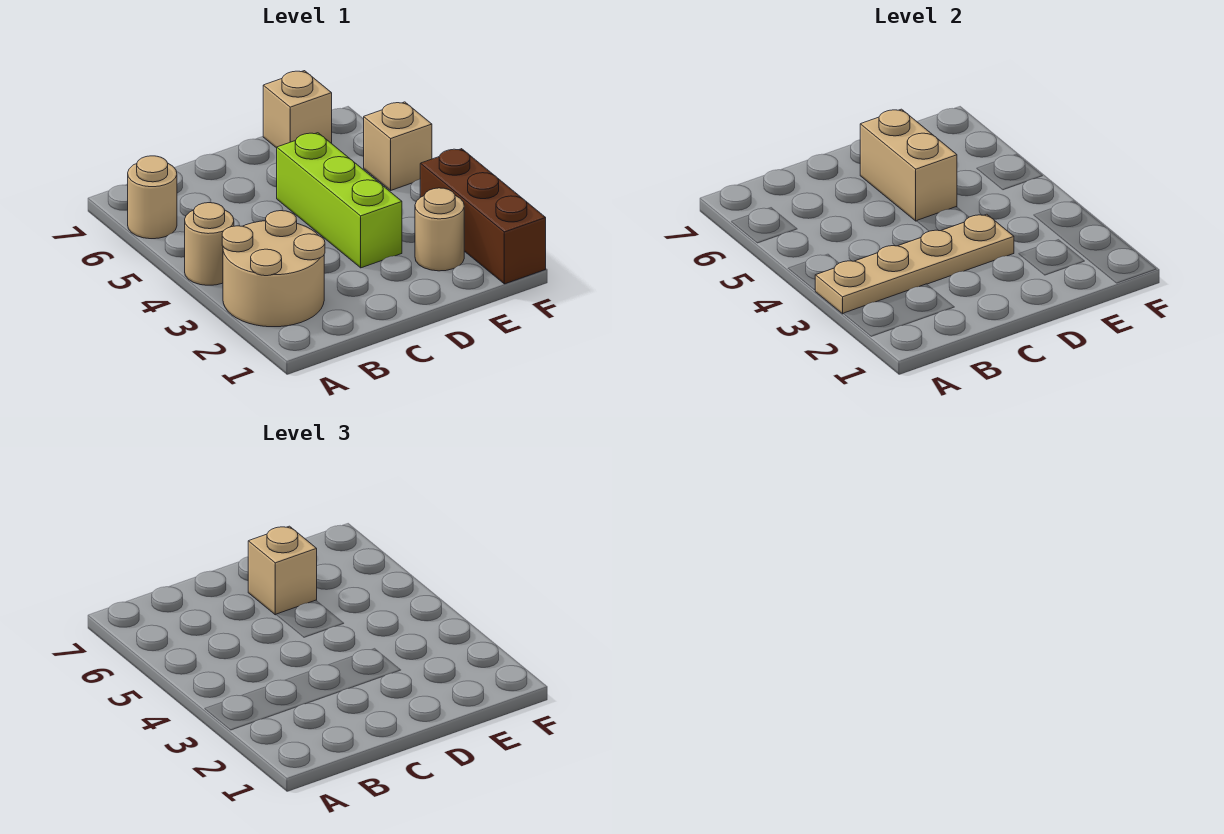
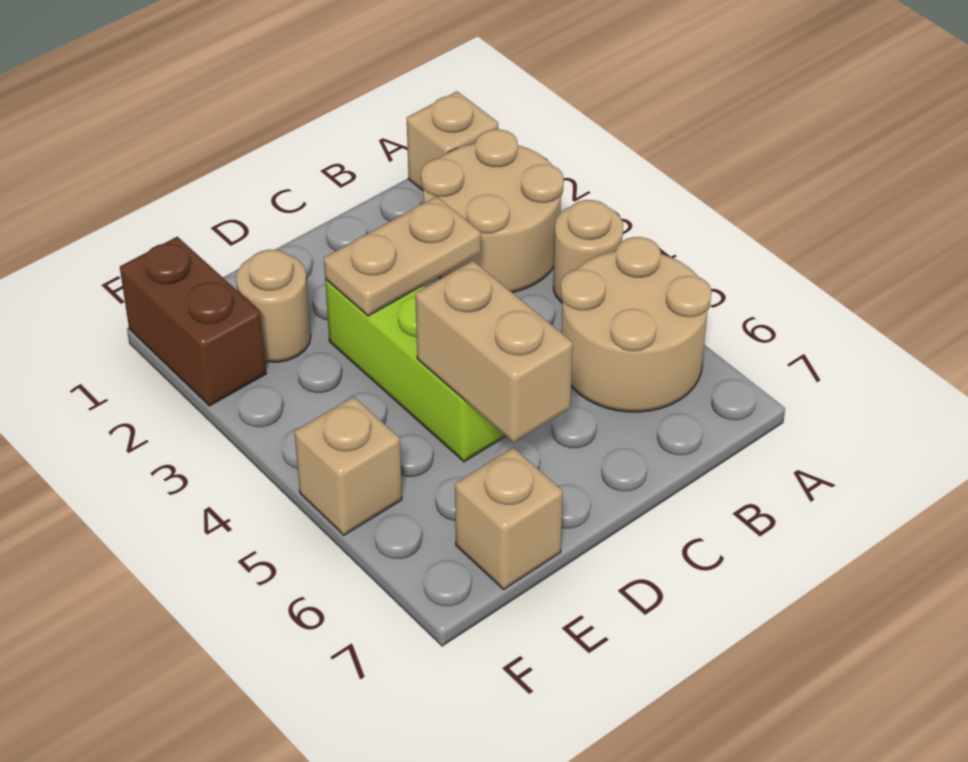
tan plate A3:D3 level 2 -> tan plate C3:D3 level 2
tan round brick A6 level 1 -> tan round brick A5:B6 level 1
tan brick D6 level 3 -> tan brick A1 level 1
brown brick F1:F3 level 1 -> brown brick F1:F2 level 1

